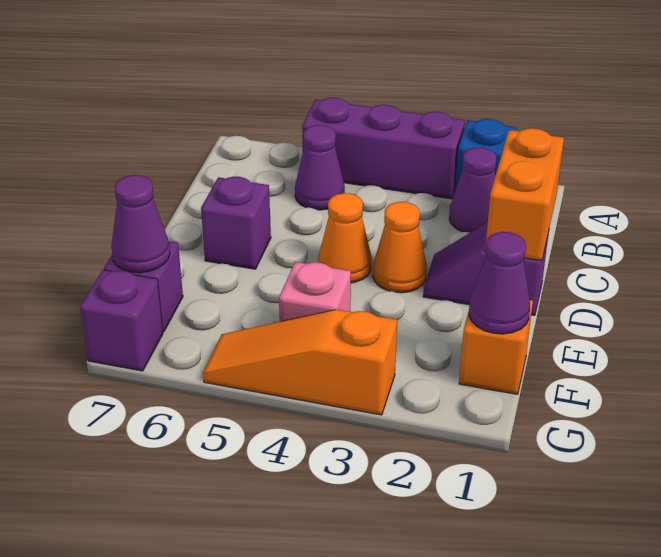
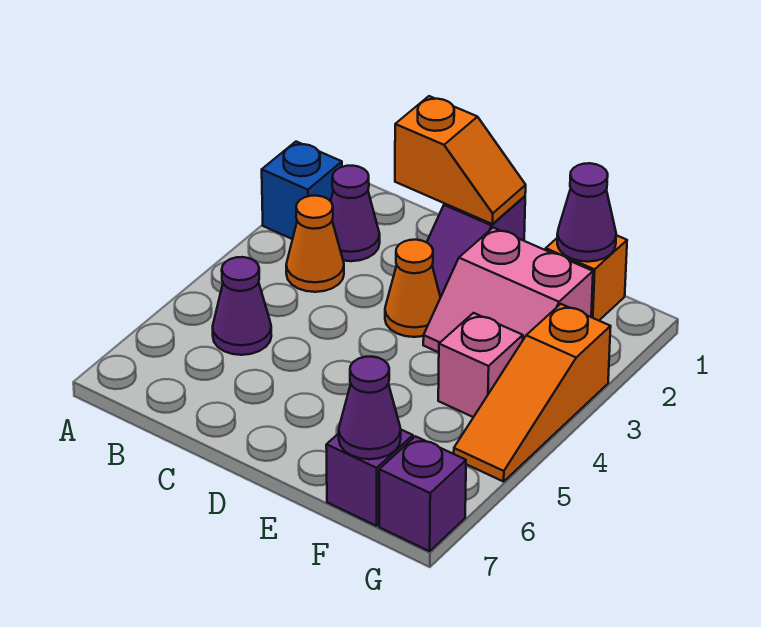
purple brick A3:A5 level 1 -> none
orange brick C1:D1 level 2 -> orange slope C1:D1 level 2 top C
orange cone D4 level 1 -> orange cone B3 level 1
purple brick D6 level 1 -> none
none -> pink slope E2:F3 level 1 top 2

